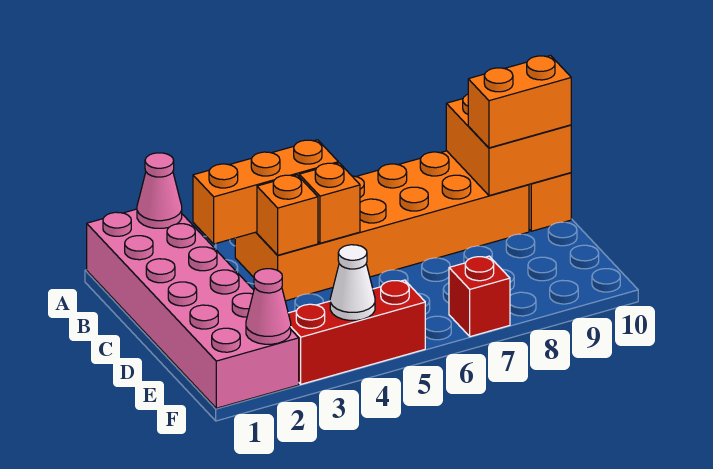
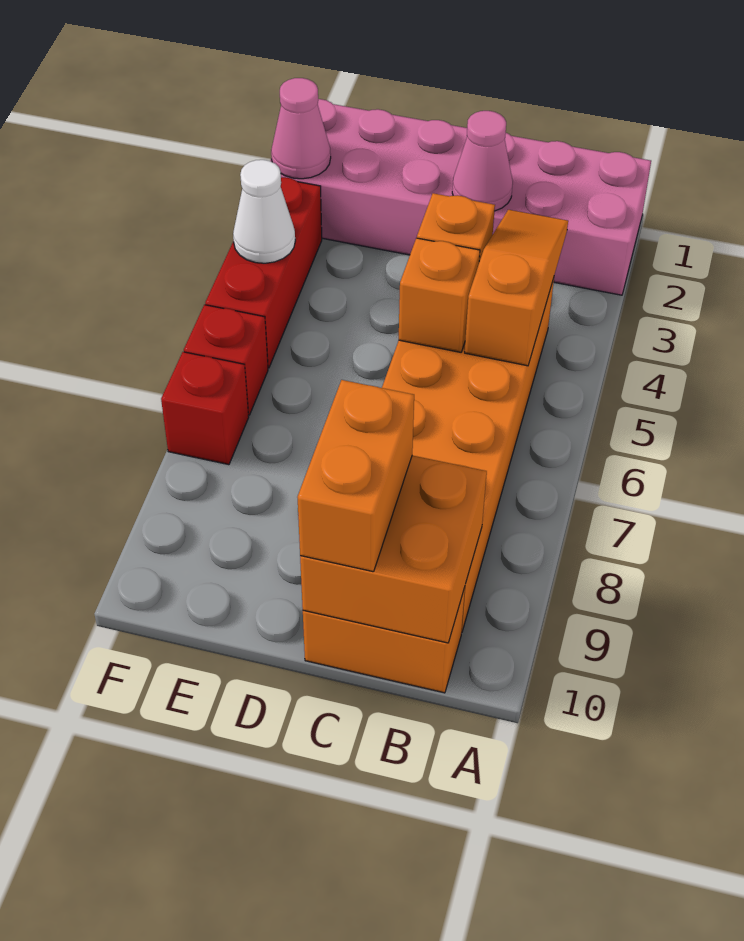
pink cone A2 level 2 -> pink cone C2 level 2
orange brick B3:B5 level 2 -> orange slope B3:B5 level 2 top 5
none -> red brick F6 level 1

